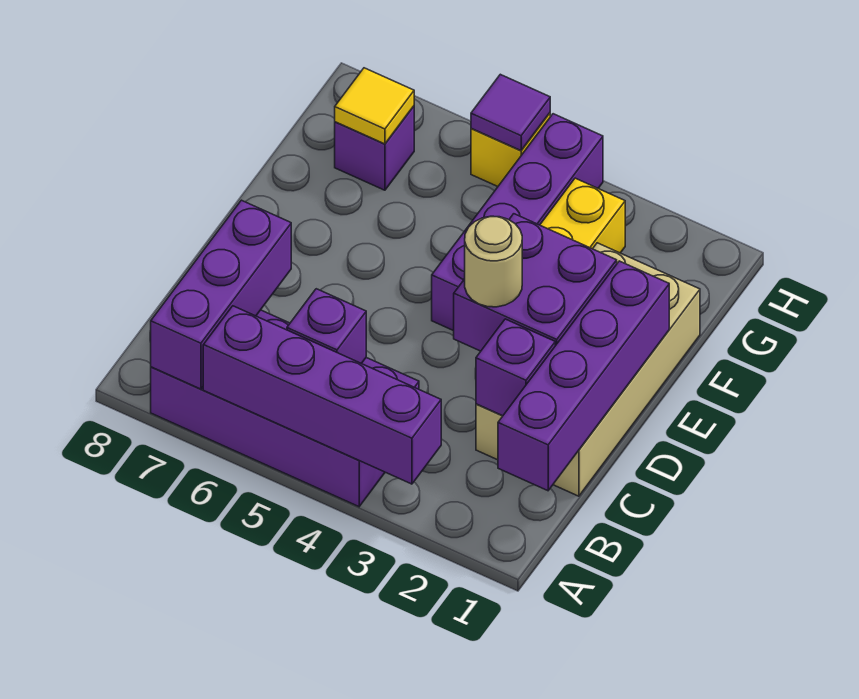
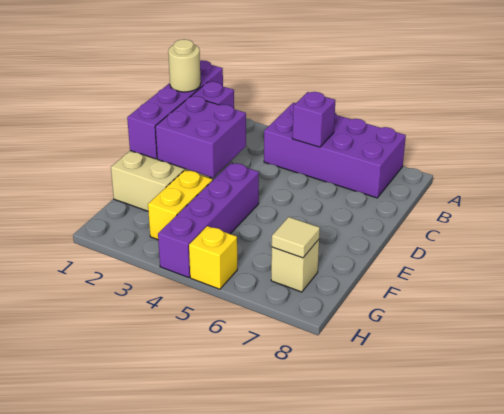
purple brick A3:A6 level 2 -> none
purple brick A7:C7 level 2 -> none
tan round brick D3 level 3 -> tan round brick C1 level 3
purple brick G7 level 1 -> tan brick G7 level 1
yellow tile G7 level 2 -> tan tile G7 level 2
purple tile H5 level 2 -> none

